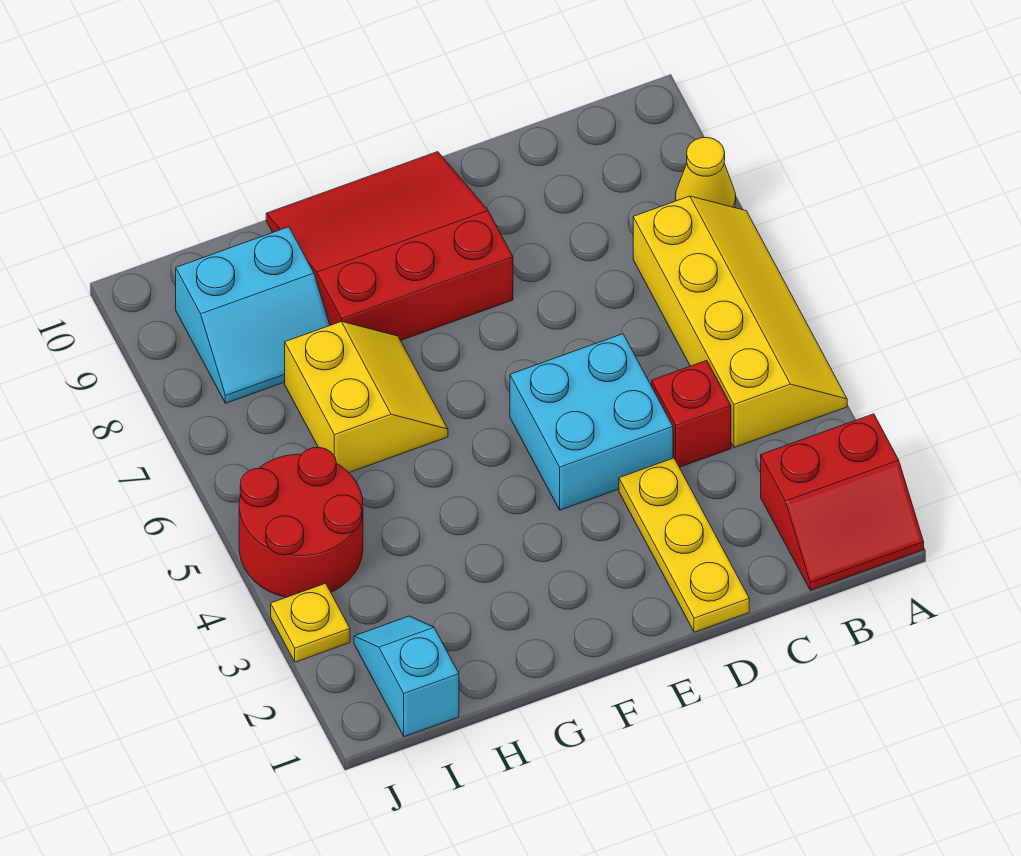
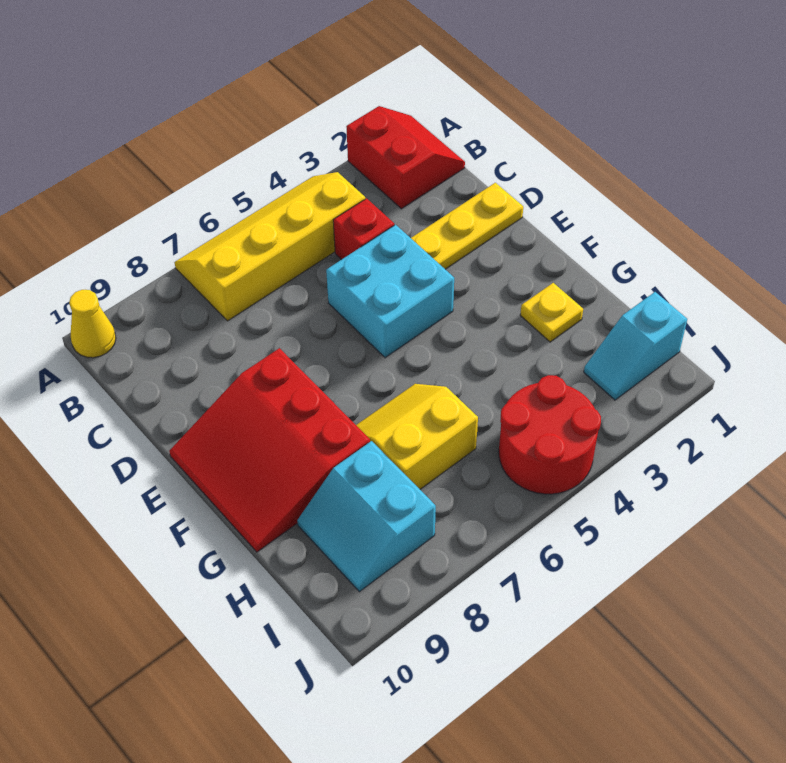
yellow cone A8 level 1 -> yellow cone A10 level 1
cyan slope H8:I9 level 1 top 9 -> cyan slope H8:I9 level 1 top 8
yellow plate J3 level 1 -> yellow plate G2 level 1

